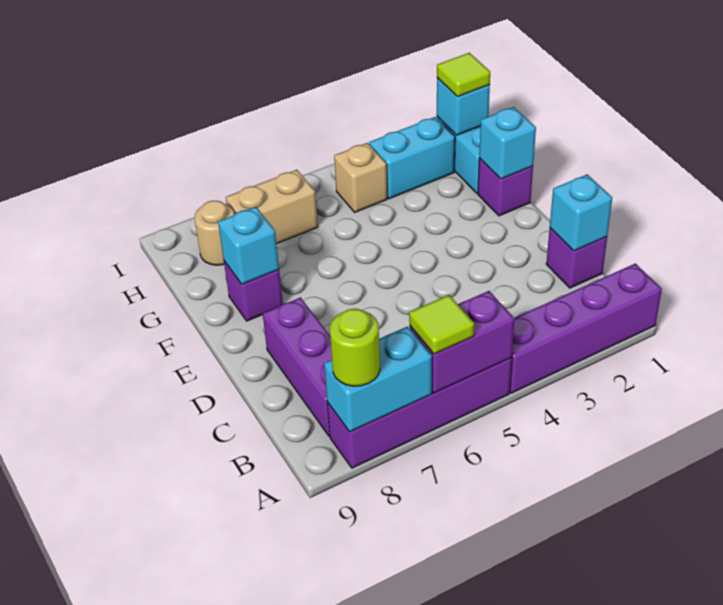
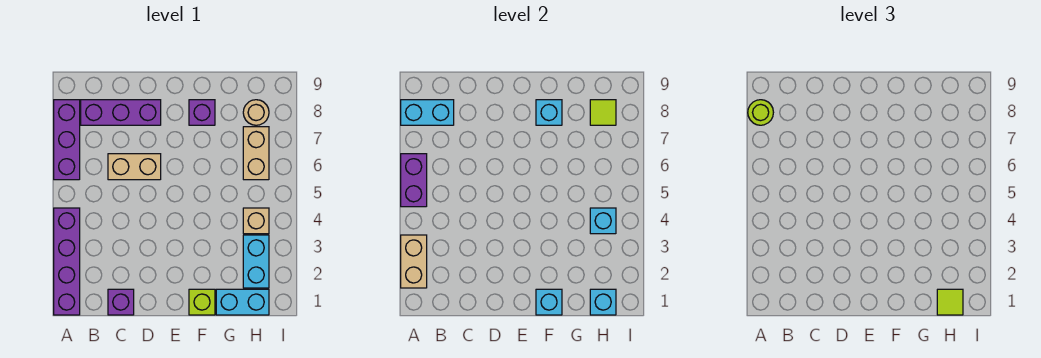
none -> tan brick A2:A3 level 2
purple brick A5:A8 level 1 -> purple brick A6:A8 level 1
lime tile A6 level 3 -> lime tile H8 level 2
cyan brick A7:A8 level 2 -> cyan brick A8:B8 level 2
cyan brick C1 level 2 -> cyan brick H4 level 2
none -> tan brick C6:D6 level 1
purple brick F1 level 1 -> lime brick F1 level 1

